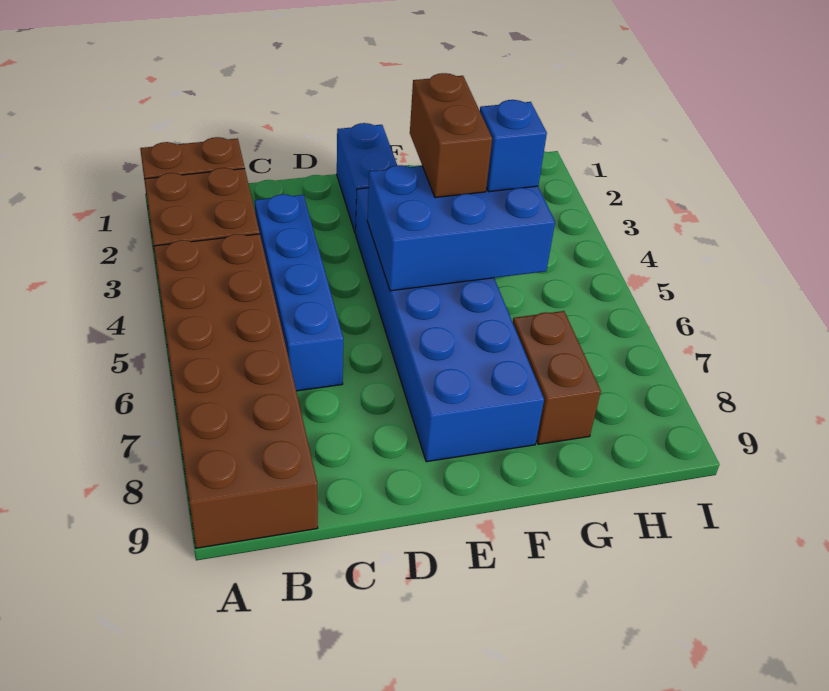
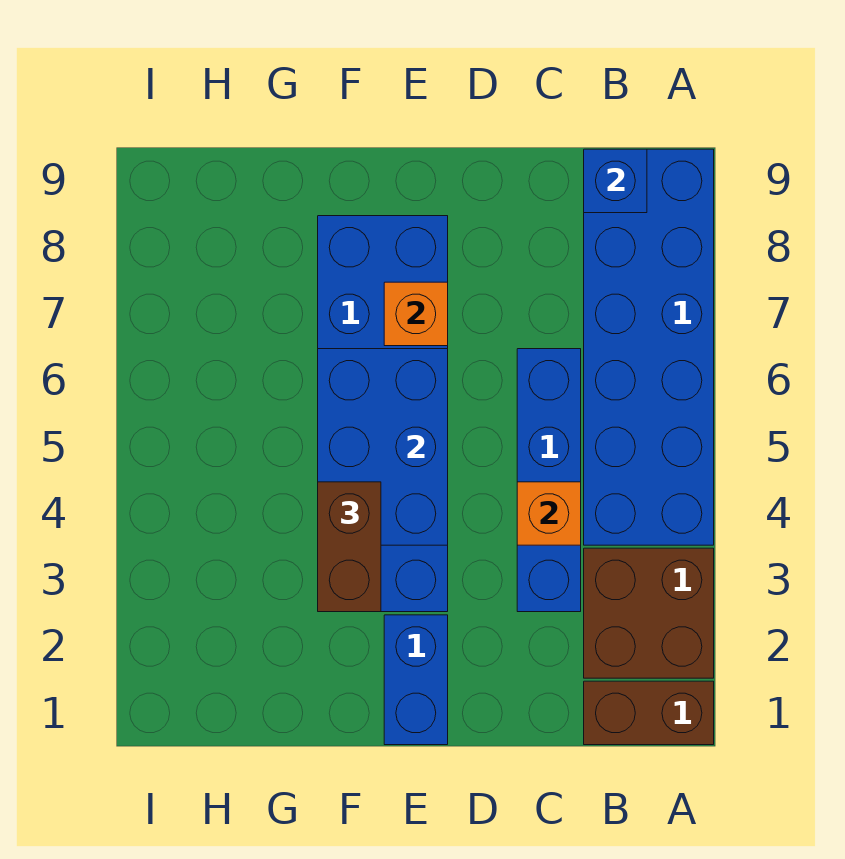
brown brick A4:B9 level 1 -> blue brick A4:B9 level 1
none -> orange brick C4 level 2
blue brick E4:G5 level 2 -> blue brick E4:F6 level 2
none -> orange brick E7 level 2
blue brick G4 level 3 -> blue brick B9 level 2
brown brick G7:G8 level 1 -> none

